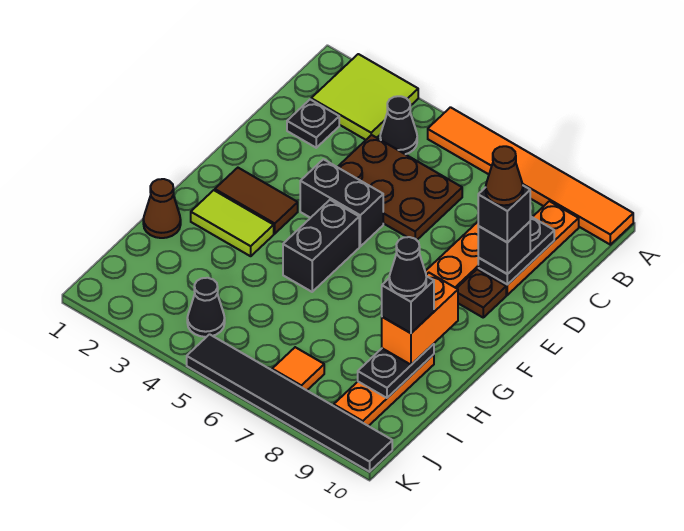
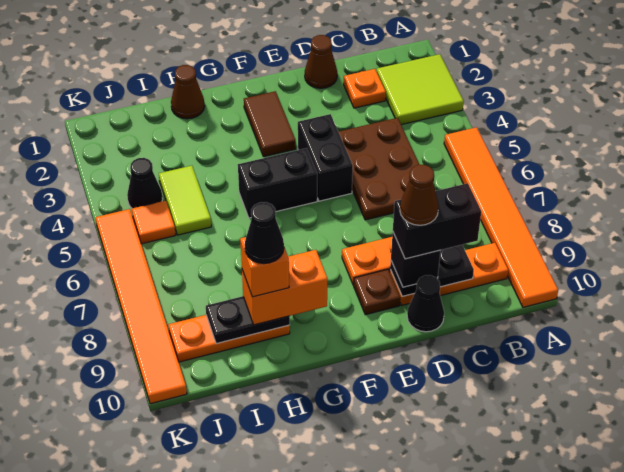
black cone B4 level 1 -> black cone D10 level 1
black plate C2 level 1 -> orange plate C2 level 1
none -> brown cone D1 level 1
black brick D9 level 4 -> black brick C9:D9 level 4
lime tile G2:G3 level 1 -> lime tile I4:I5 level 1
black brick H9 level 4 -> orange brick H9 level 4
orange tile J7 level 1 -> orange tile J5 level 1
black tile K5:K10 level 1 -> orange tile K5:K10 level 1

